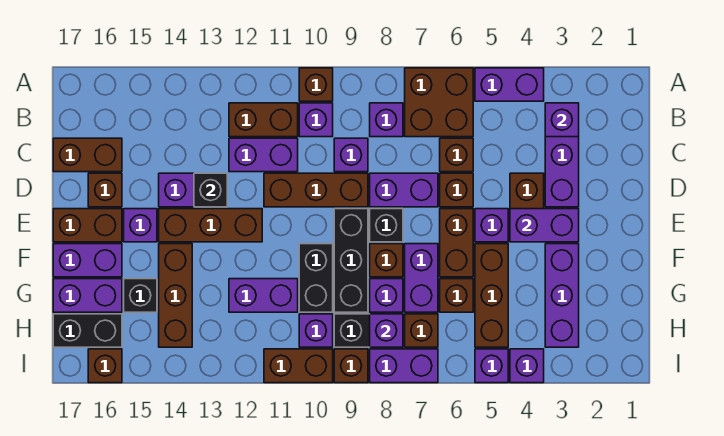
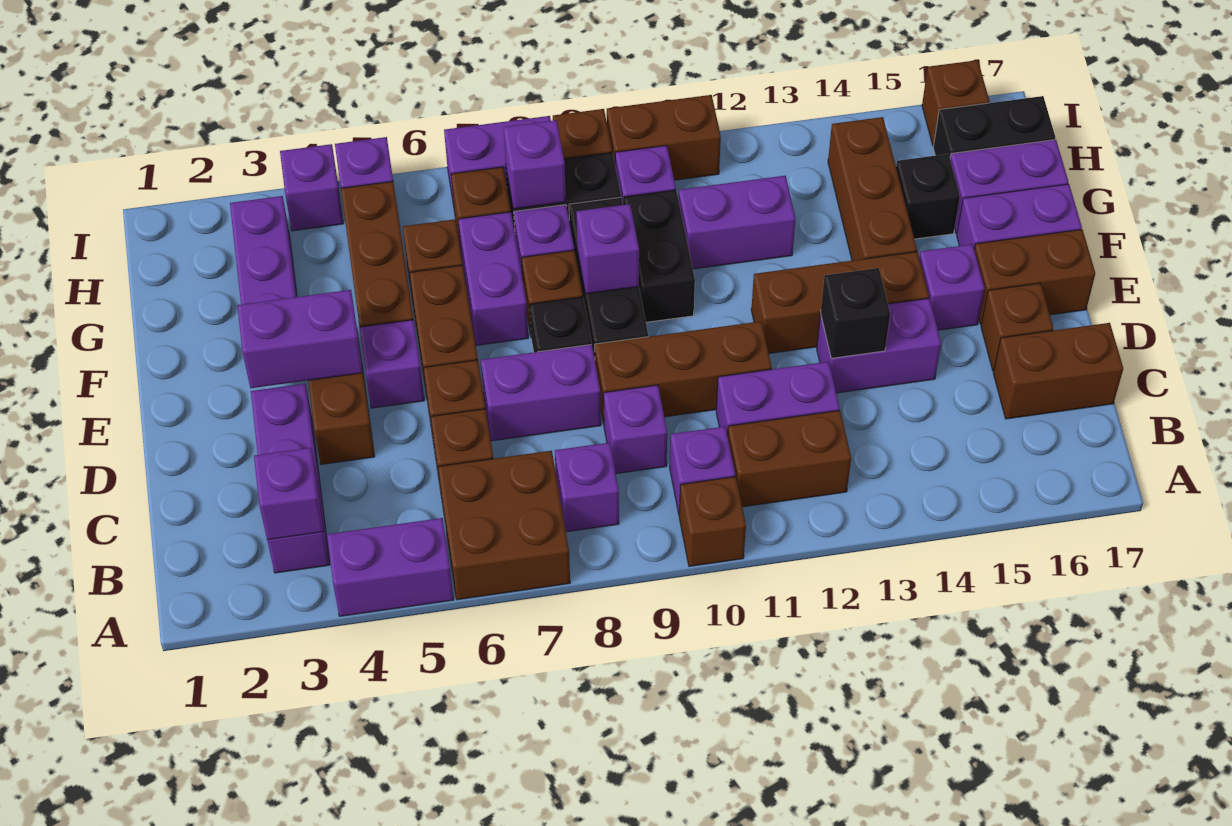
none -> purple brick F9 level 2

